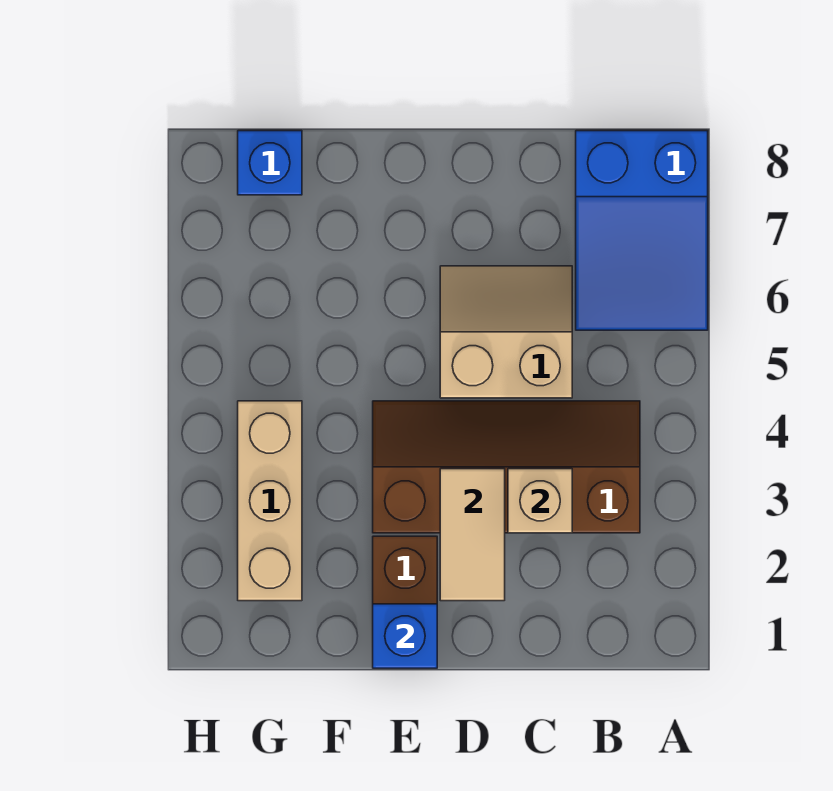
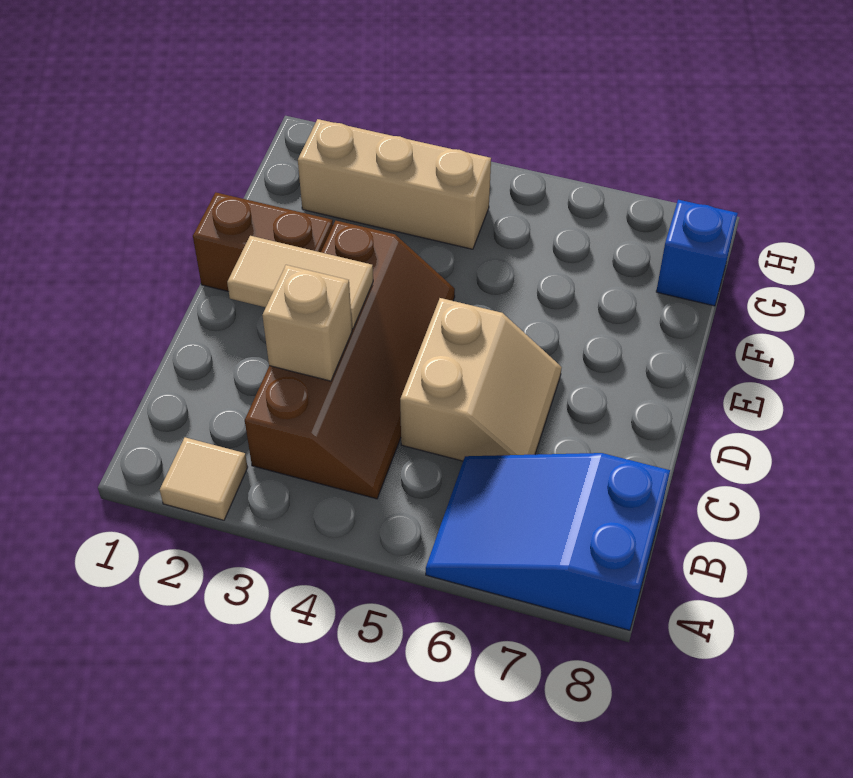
none -> tan tile A2 level 1
blue brick E1 level 2 -> none

